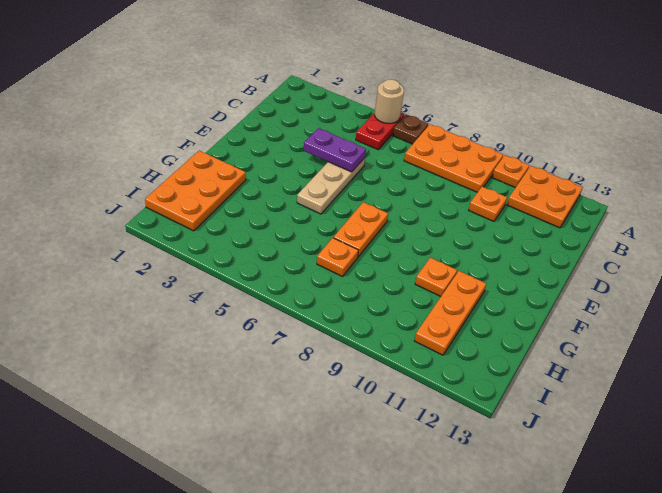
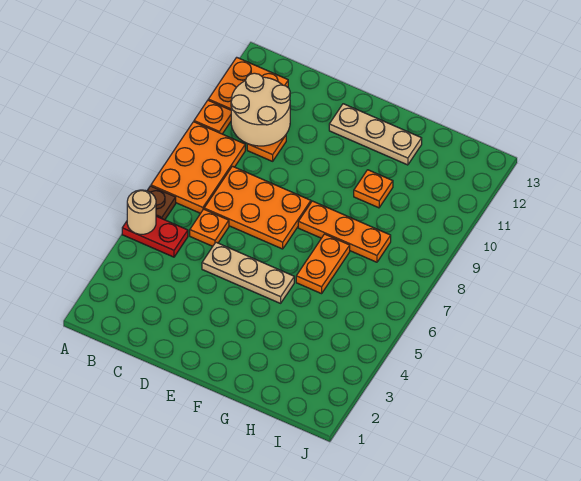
none -> tan round brick B10:C11 level 2
purple plate D4:D5 level 2 -> none
none -> tan plate E12:G12 level 1
orange plate F7:G7 level 1 -> orange plate G6:G7 level 1
orange plate G1:I2 level 1 -> orange plate C7:E8 level 1
orange plate G11:I11 level 1 -> orange plate F8:H8 level 1
orange plate H7 level 1 -> orange plate C6 level 1

